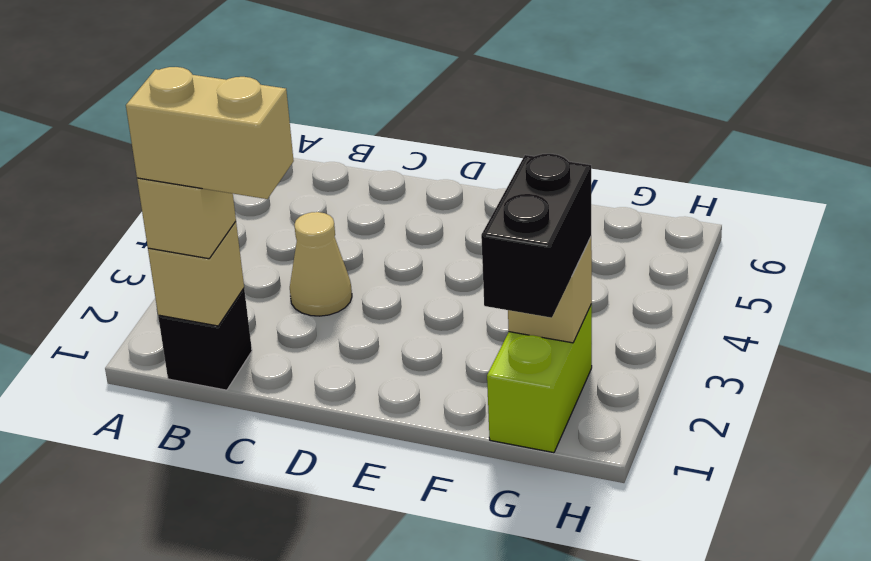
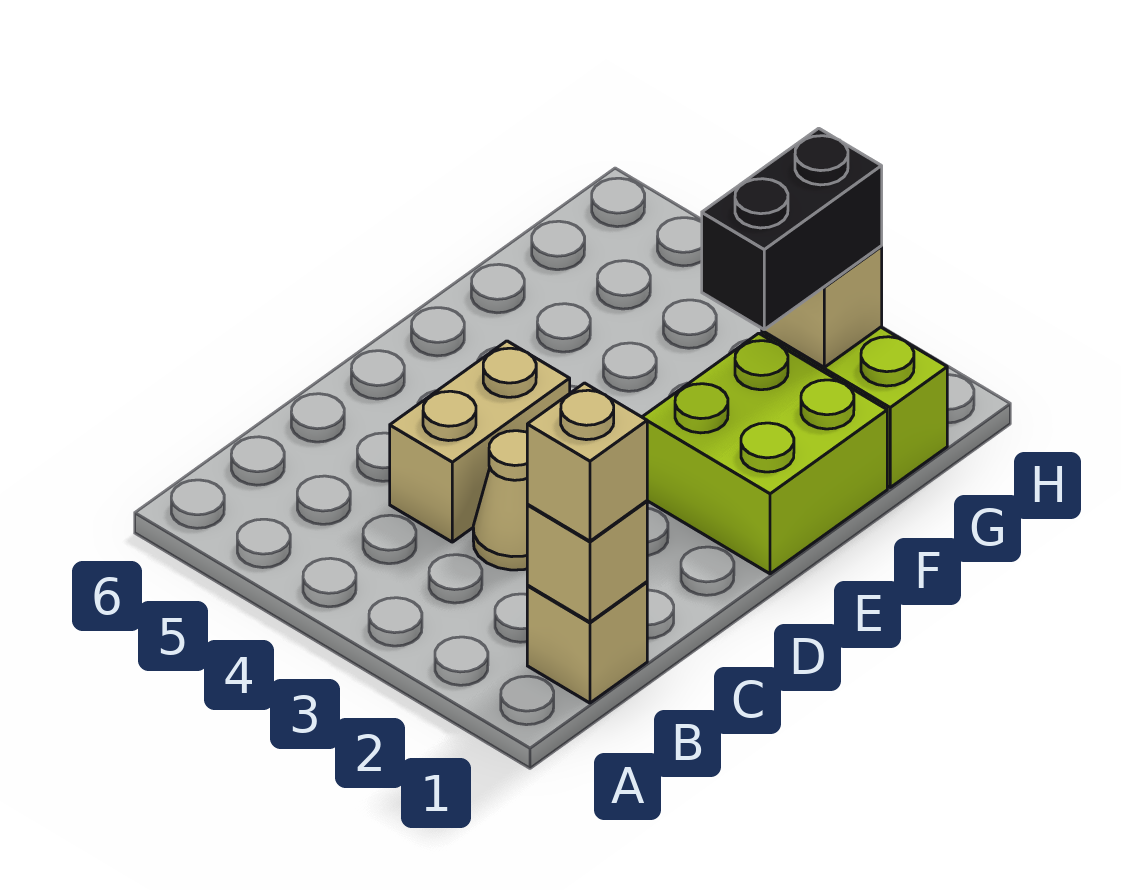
black brick B1 level 1 -> tan brick B1 level 1
tan brick B1:C1 level 4 -> tan brick C4:D4 level 1
none -> lime brick E1:F2 level 1
black brick G1:G2 level 3 -> black brick F2:G2 level 3

